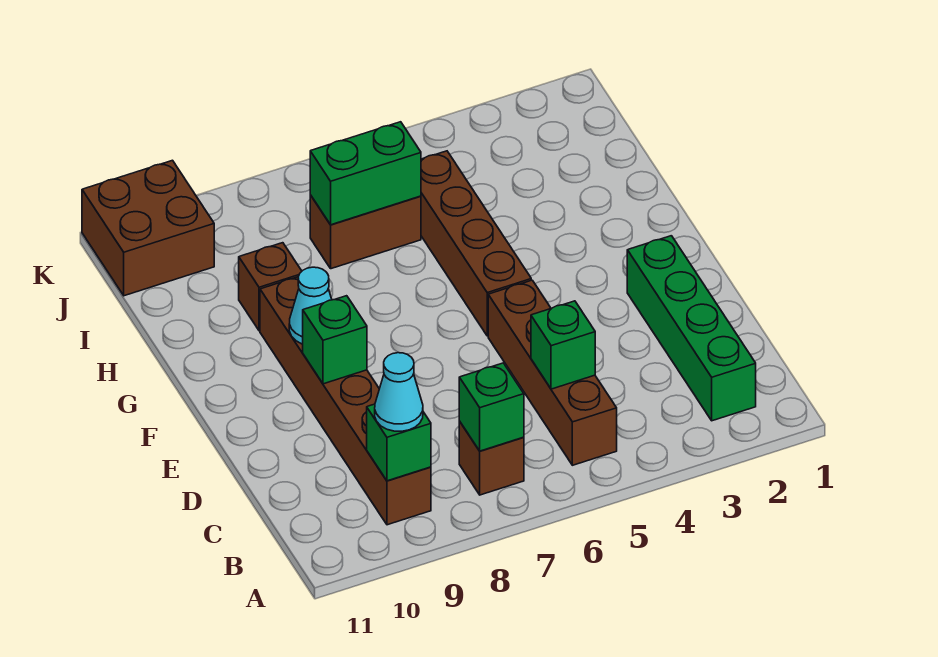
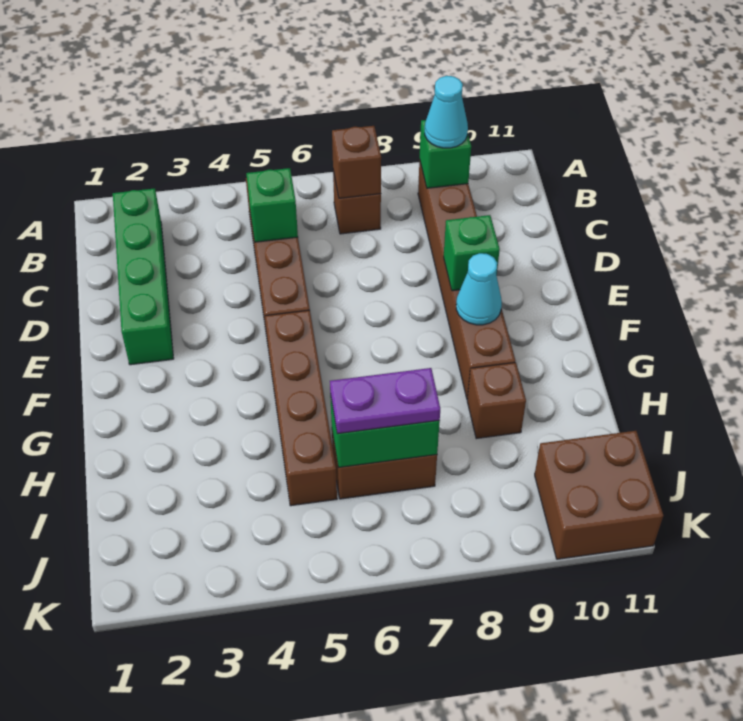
green brick B7 level 2 -> brown brick B7 level 2
none -> purple plate I6:I7 level 3

